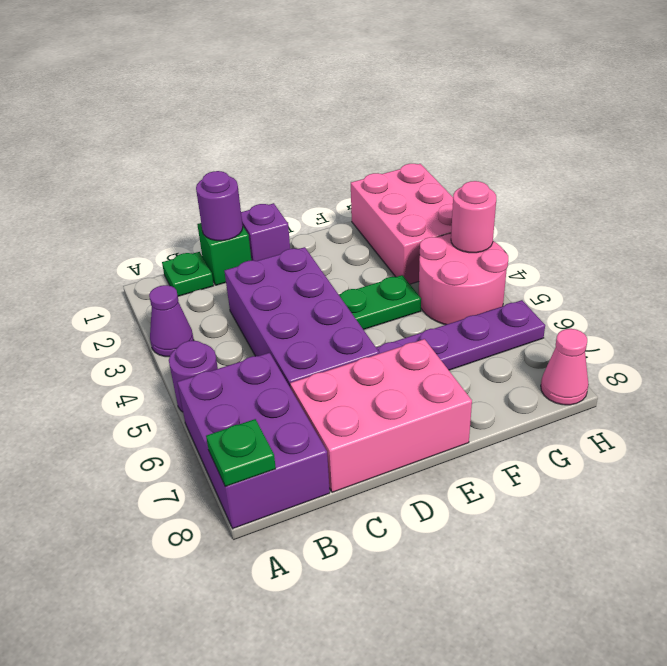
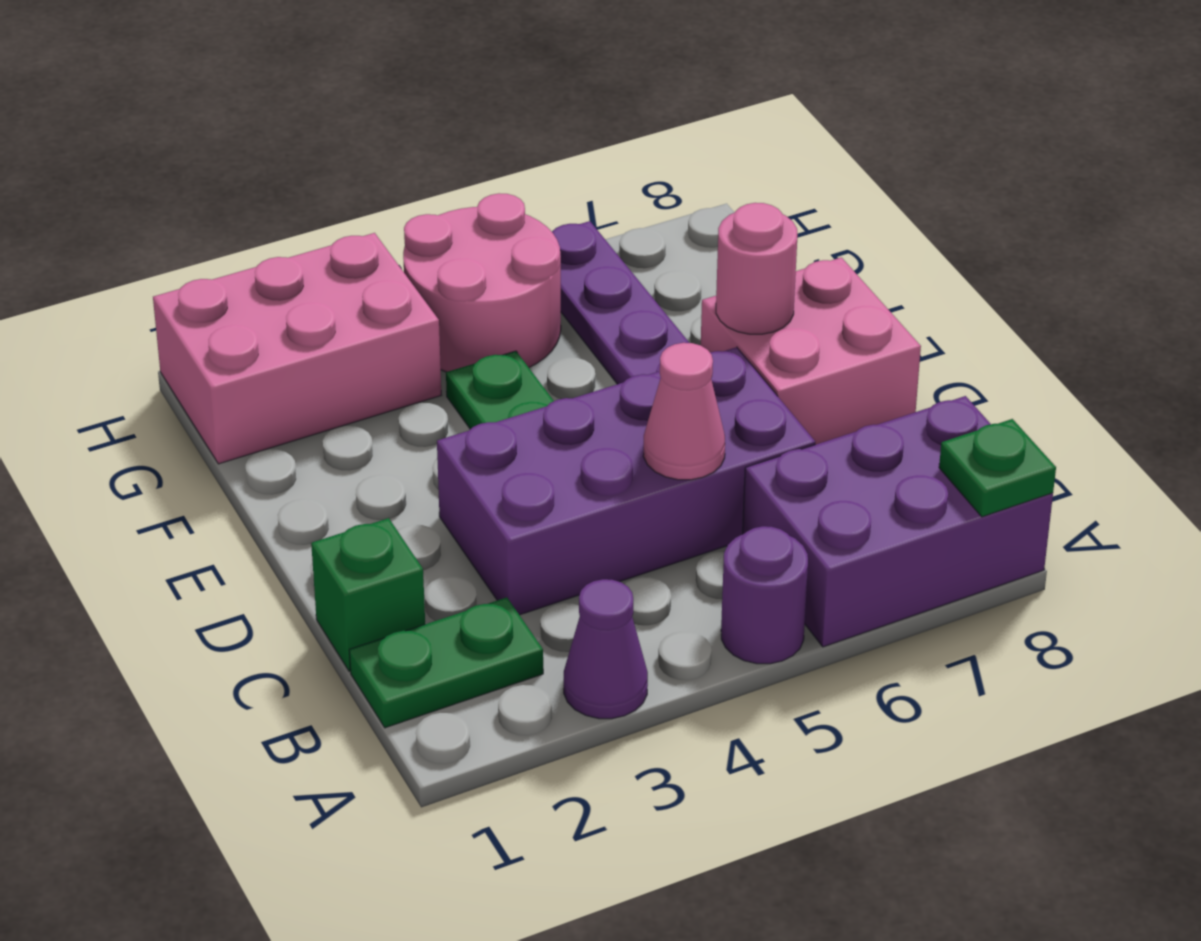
green plate B1 level 1 -> green plate B1:B2 level 1
purple round brick C1 level 2 -> none
pink brick C7:E8 level 1 -> pink brick D7:E8 level 1
purple brick D1 level 1 -> none
pink round brick H4 level 2 -> pink round brick E7 level 2
pink cone H8 level 1 -> pink cone C5 level 2

